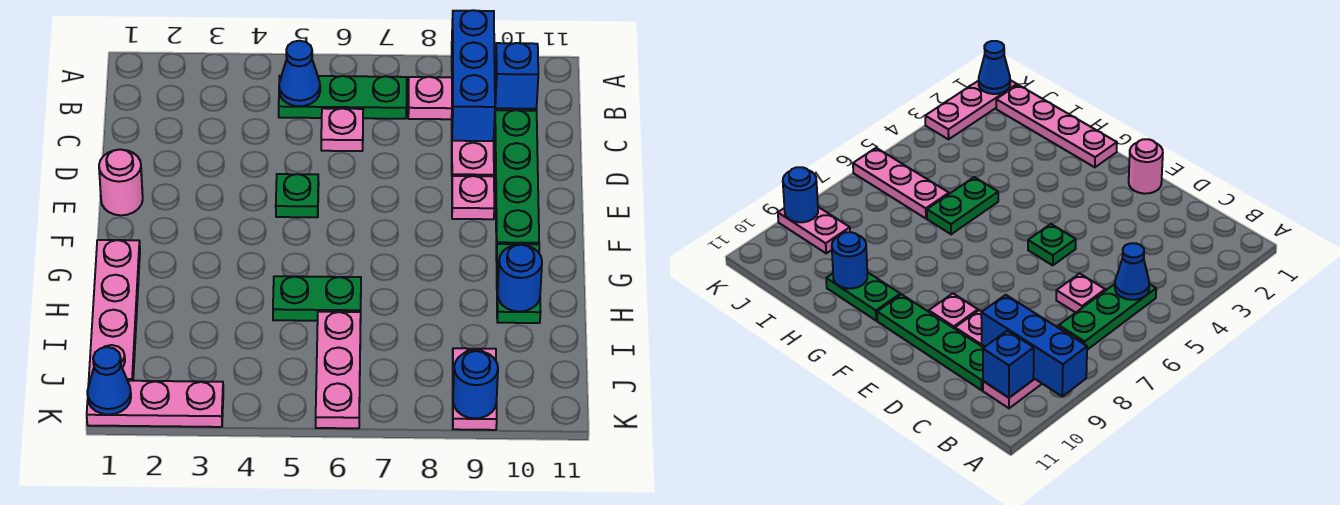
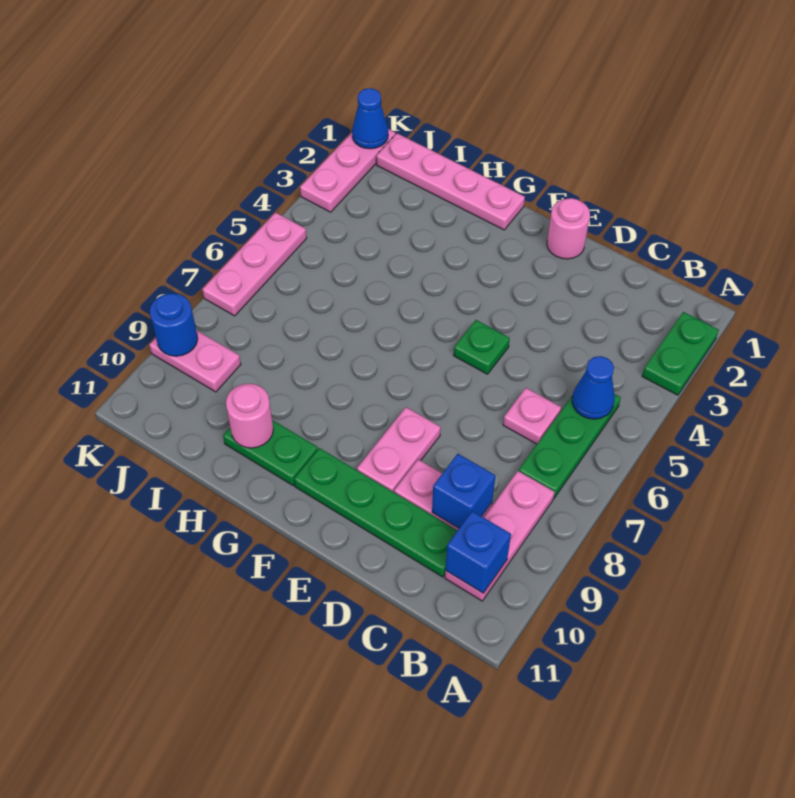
blue brick A9:C9 level 2 -> blue brick C9 level 2
pink plate E9 level 1 -> pink plate E8:E9 level 1
green plate H5:H6 level 1 -> green plate A2:A3 level 1
blue round brick H10 level 2 -> pink round brick H10 level 2
pink plate I6:K6 level 1 -> pink plate K5:K7 level 1

